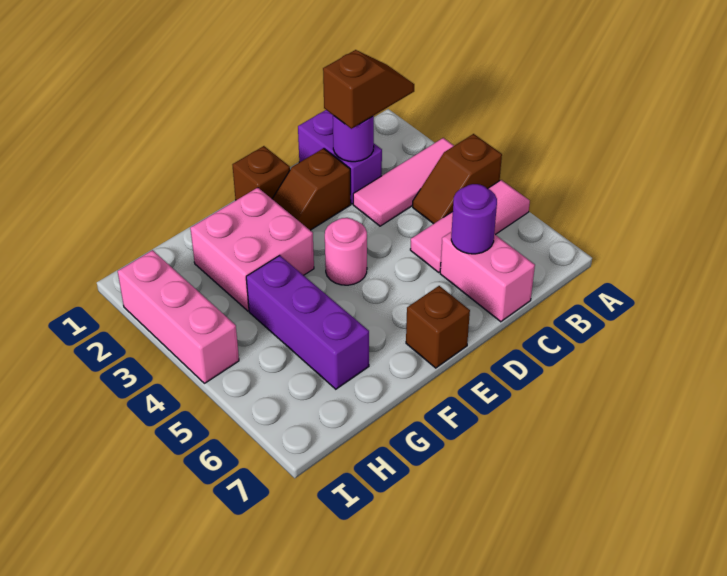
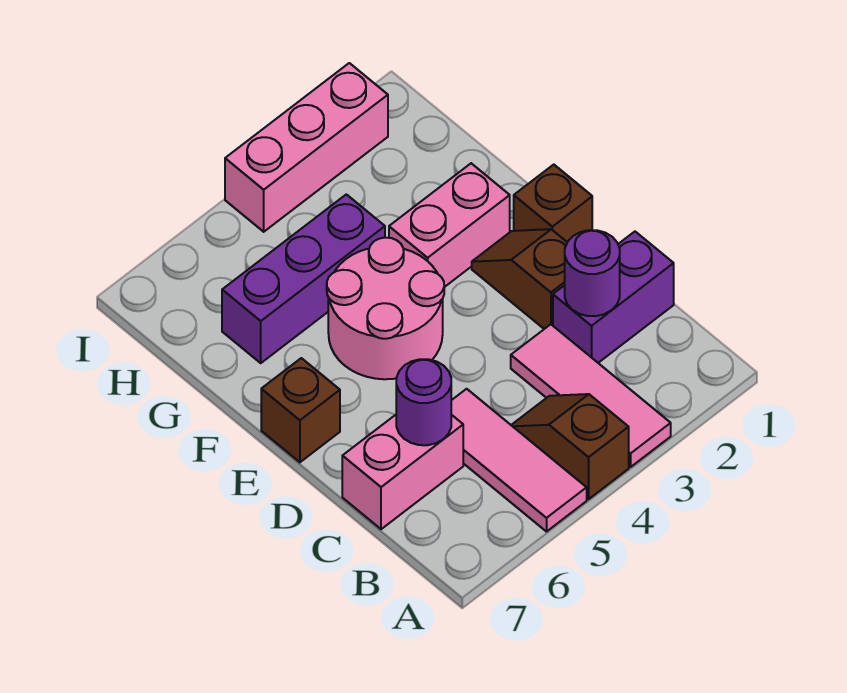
brown slope B2:C2 level 3 top C -> none
pink round brick E4 level 1 -> pink round brick E4:F5 level 1
pink brick F2:G3 level 1 -> pink brick F2:F3 level 1

